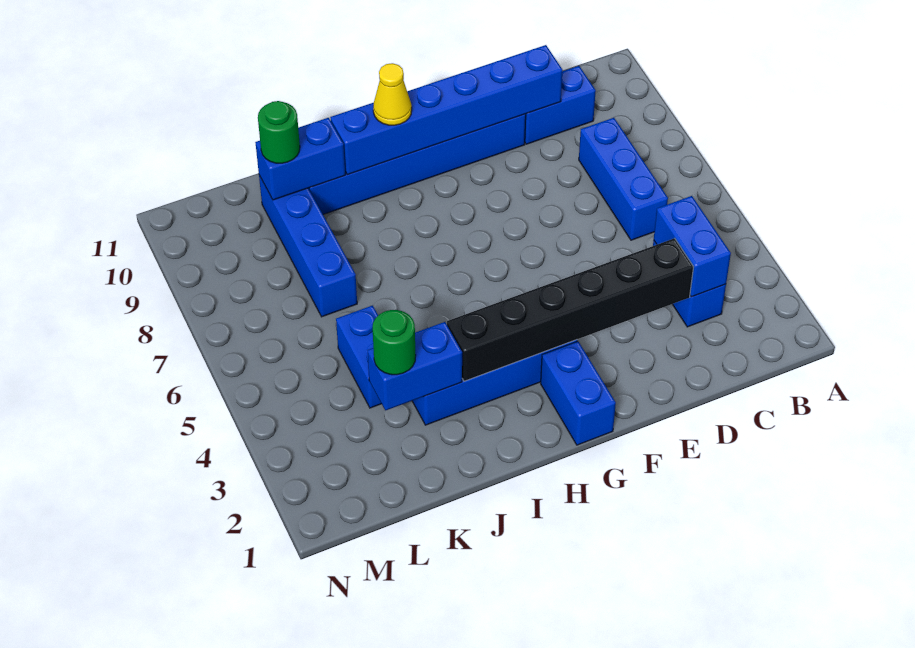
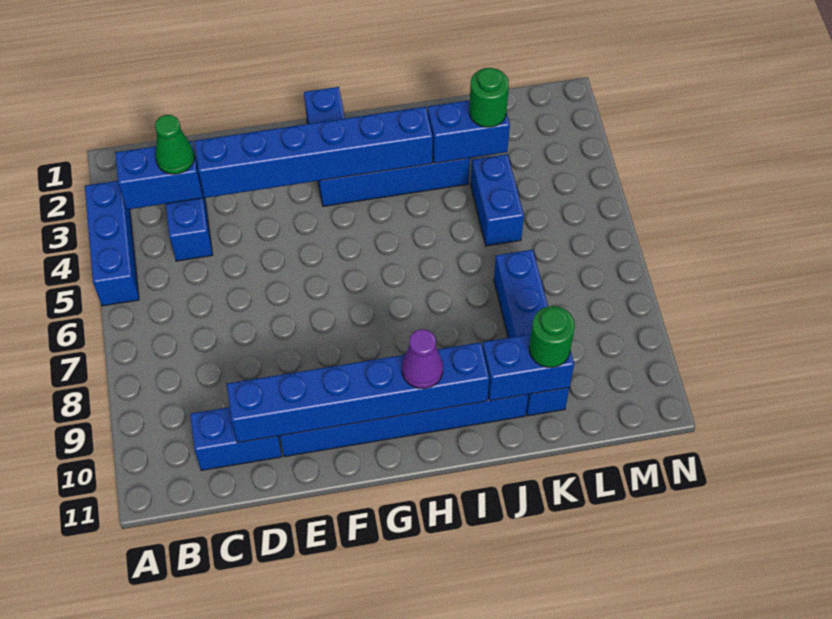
blue brick C3:C4 level 2 -> blue brick B3:C3 level 2
none -> green cone C3 level 3
blue brick C6:C8 level 1 -> blue brick A3:A5 level 1
black brick D3:I3 level 2 -> blue brick D3:I3 level 2
yellow cone H10 level 3 -> purple cone H10 level 3

